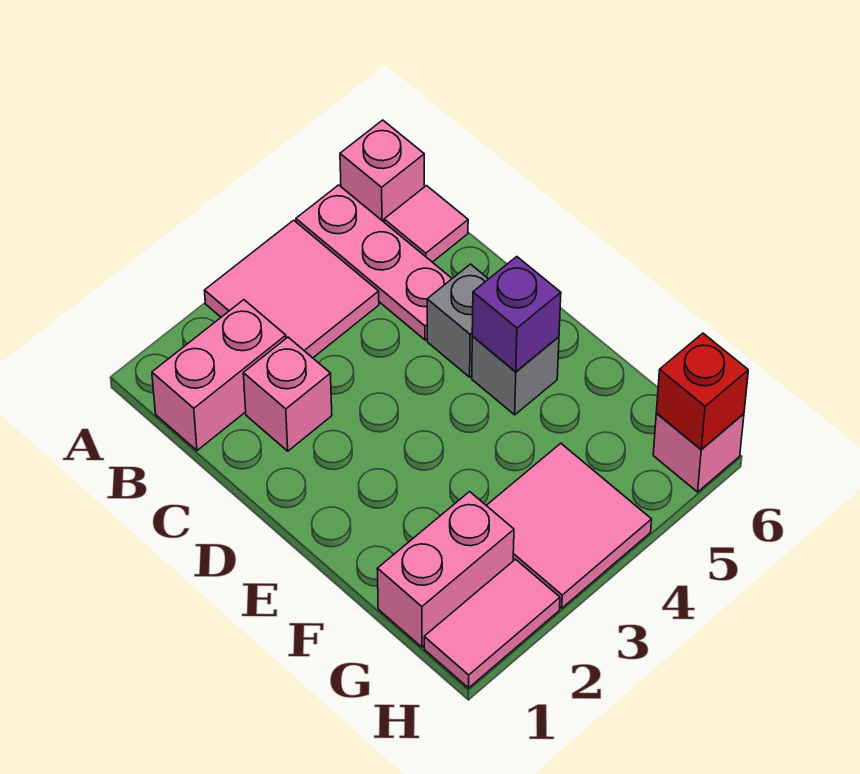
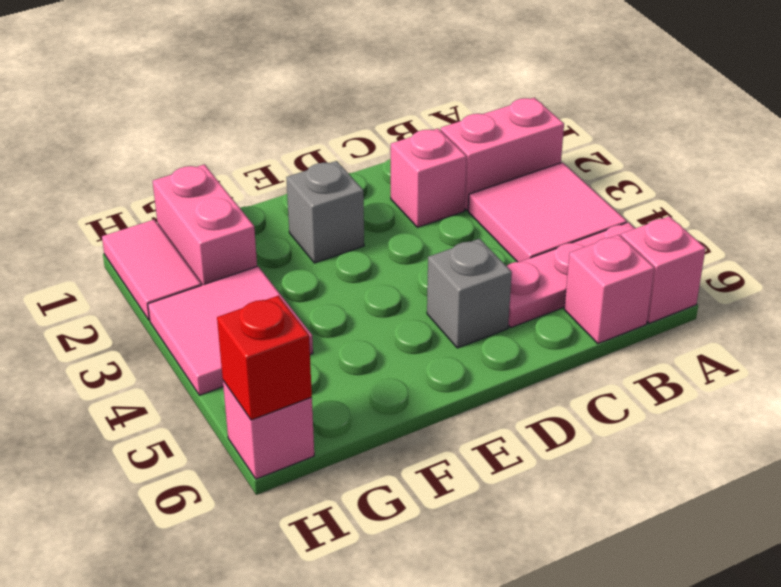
pink brick B1:B2 level 1 -> pink brick A2:B2 level 1
pink tile B6 level 1 -> pink brick B6 level 1
grey brick E5 level 1 -> grey brick E2 level 1
purple brick E5 level 2 -> none

